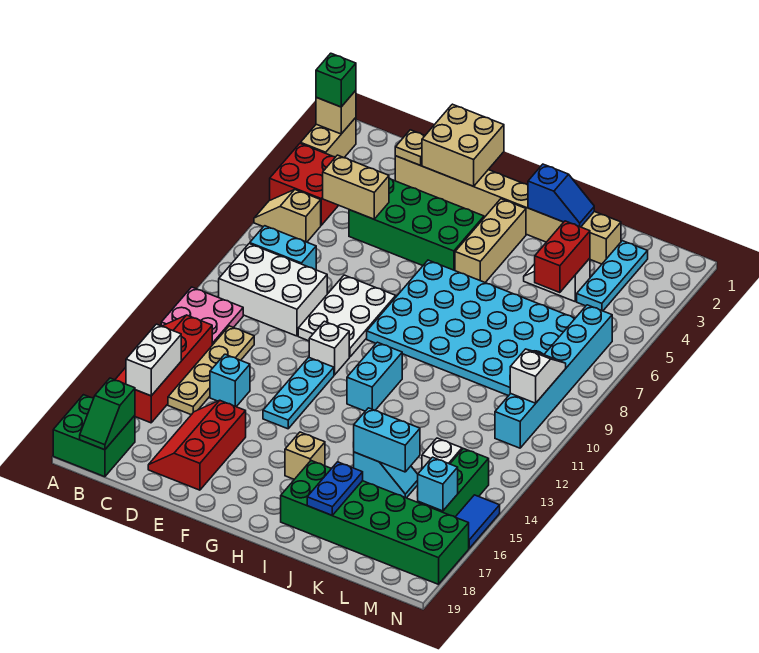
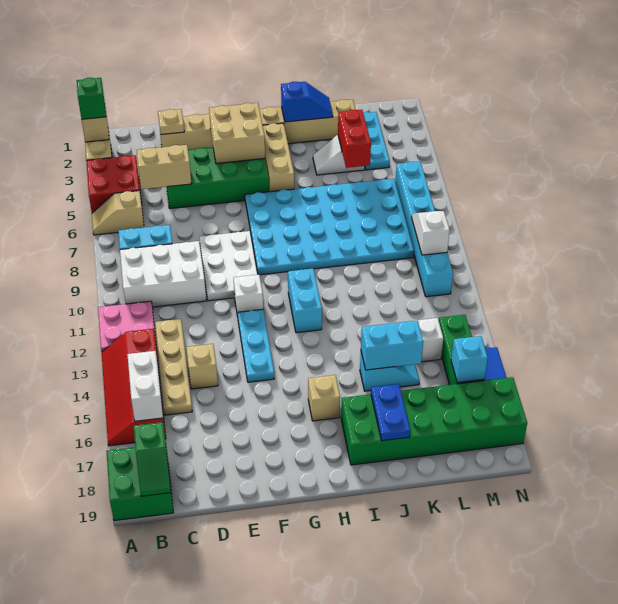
cyan brick D14 level 1 -> tan brick D14 level 1
red slope D16:E18 level 1 top E -> none
tan brick E1:F2 level 2 -> tan brick F3:G4 level 2

